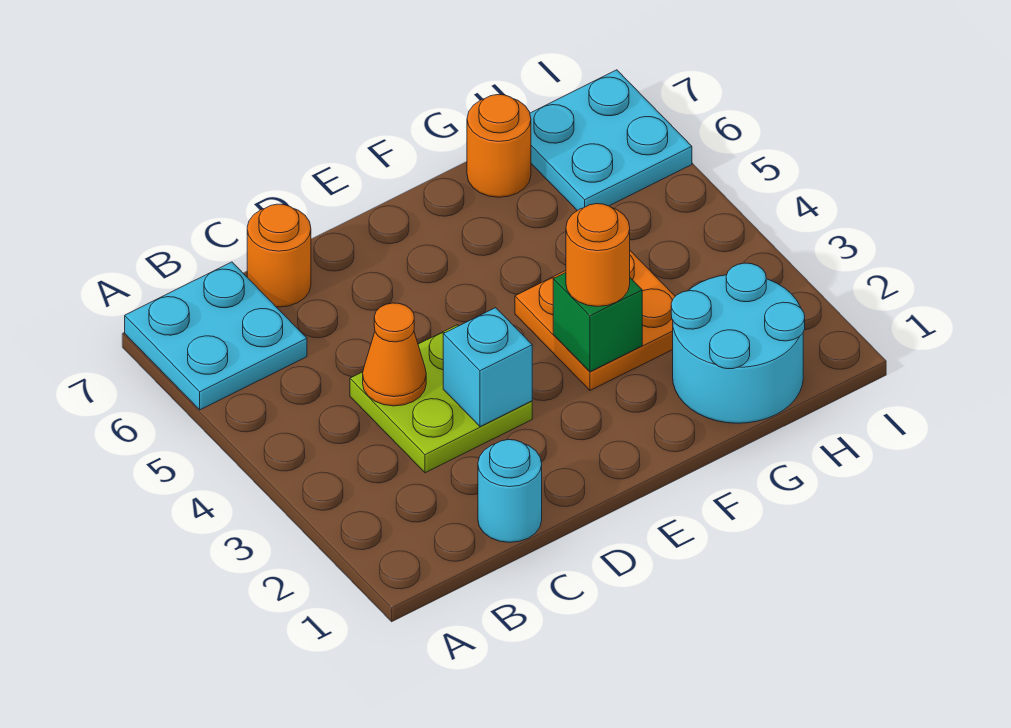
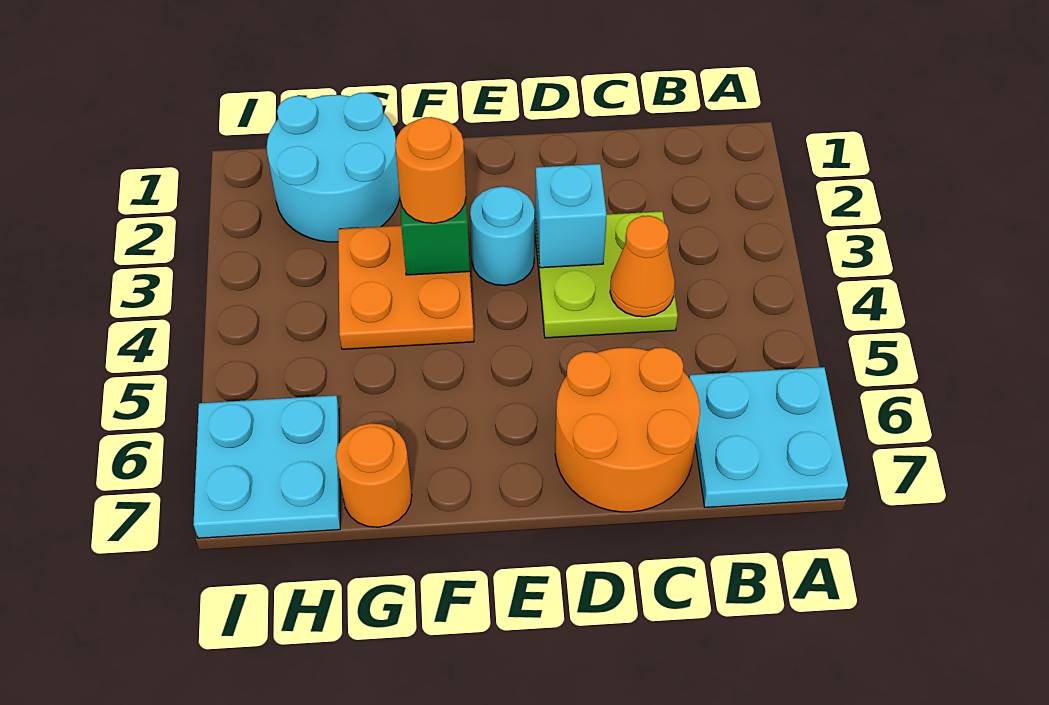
cyan round brick C1 level 1 -> cyan round brick E3 level 1
orange round brick C7 level 1 -> orange round brick C6:D7 level 1

